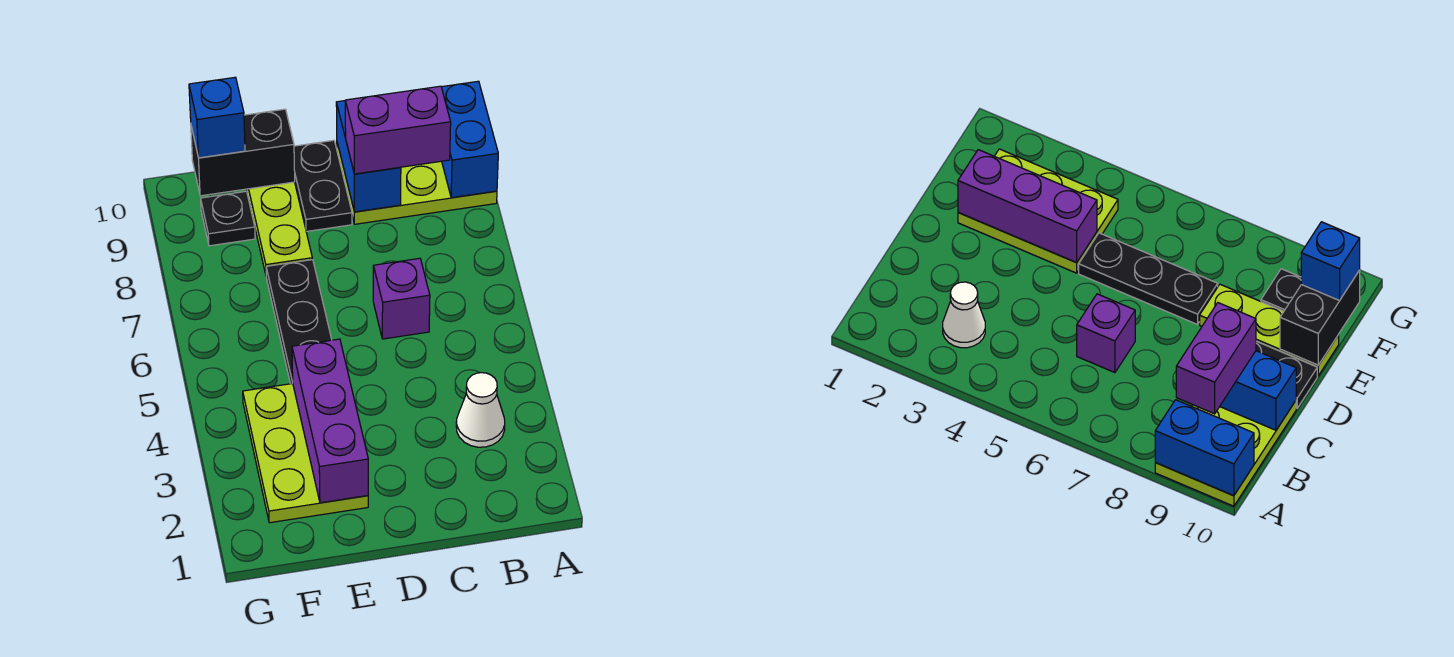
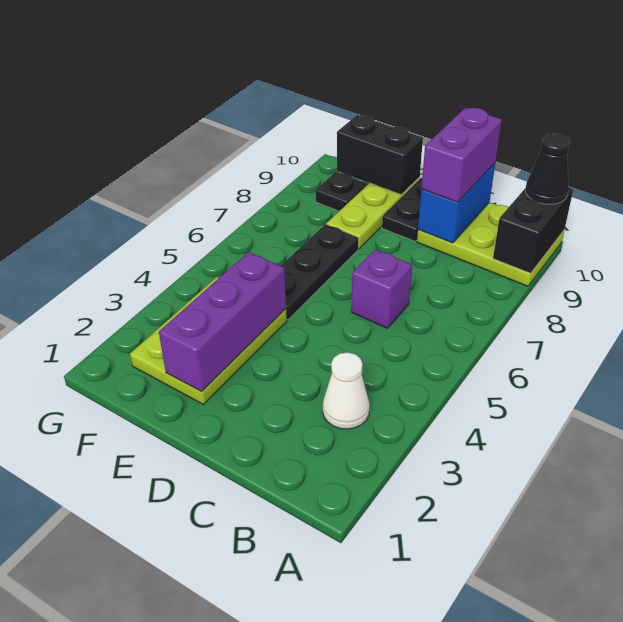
blue brick A9:A10 level 2 -> black brick A9:A10 level 2
none -> black cone A10 level 3
purple brick B9:C9 level 3 -> purple brick C9:C10 level 3
blue brick F10 level 3 -> none

